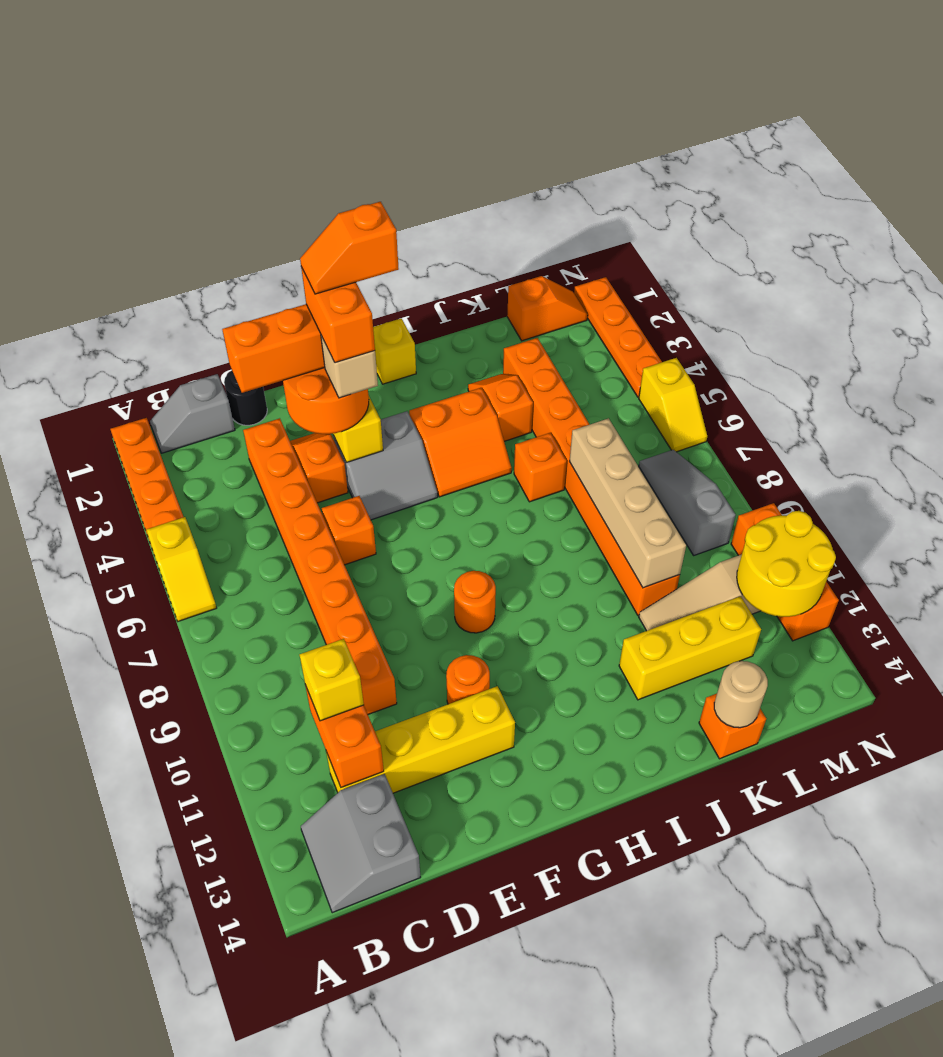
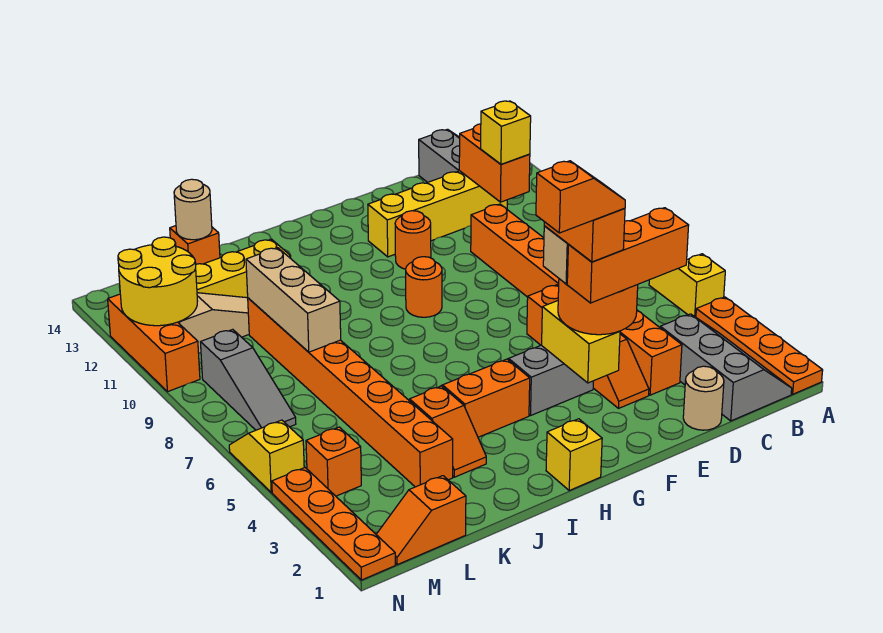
grey slope B1:C1 level 1 top C -> grey slope B1:C3 level 1 top C
black round brick D1 level 1 -> tan round brick D1 level 1
orange brick J6 level 1 -> orange brick M4 level 1
tan brick K7:K10 level 2 -> tan brick K8:K10 level 2

